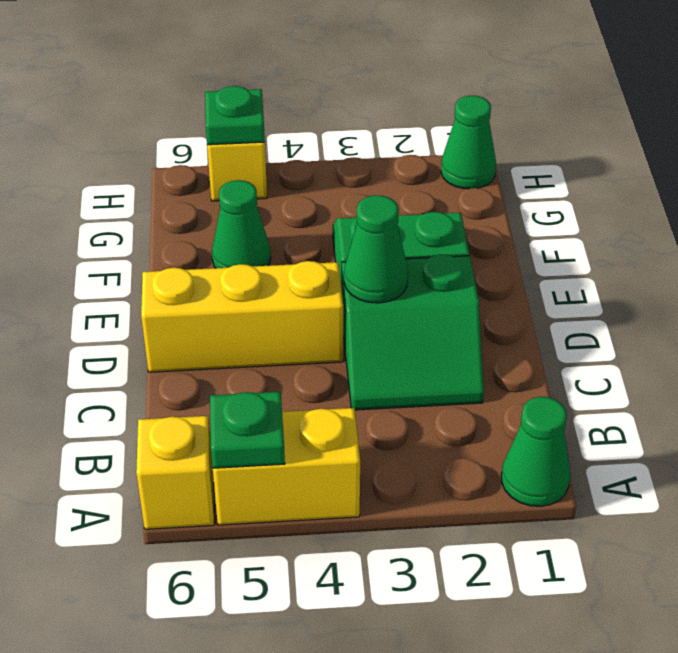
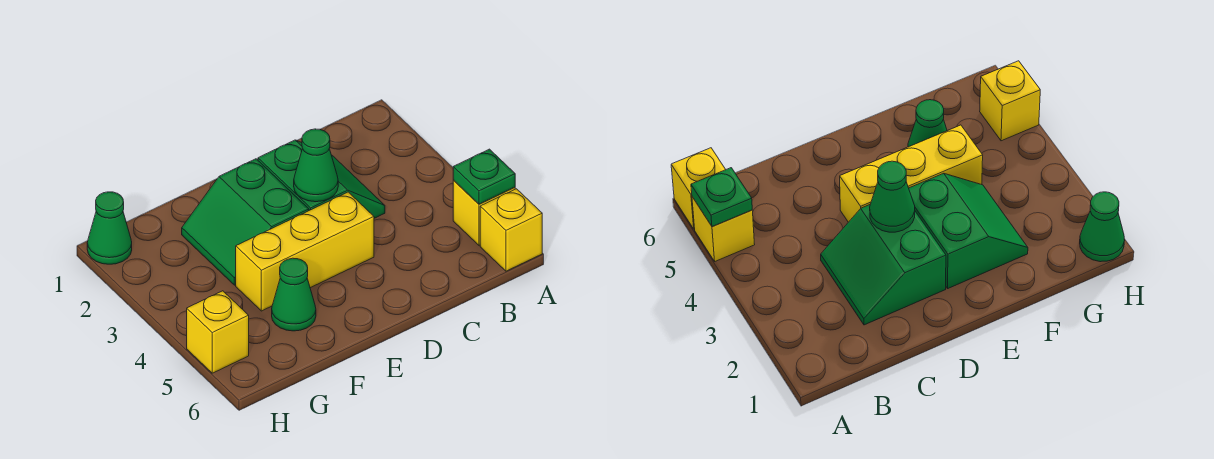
green cone A1 level 1 -> none
yellow brick A4:A5 level 1 -> yellow brick A5 level 1
yellow brick D4:D6 level 1 -> yellow brick D4:F4 level 1
green plate H5 level 2 -> none

